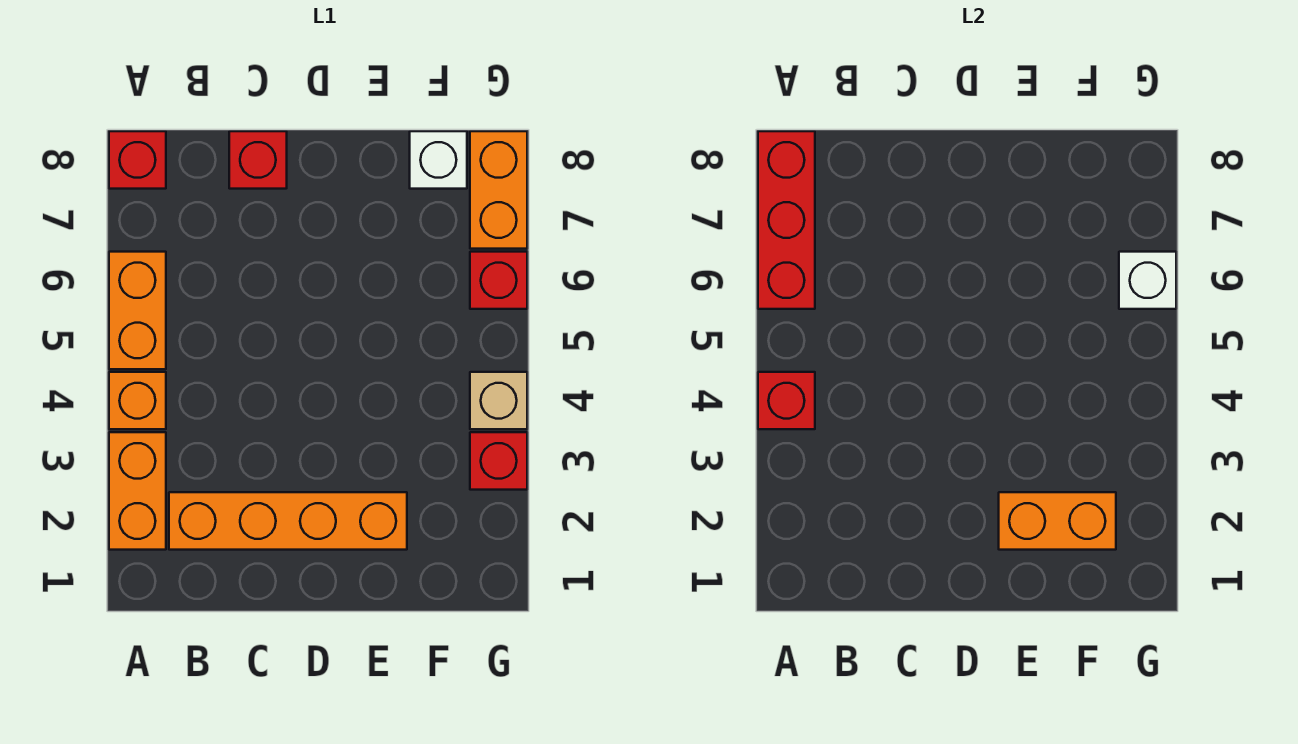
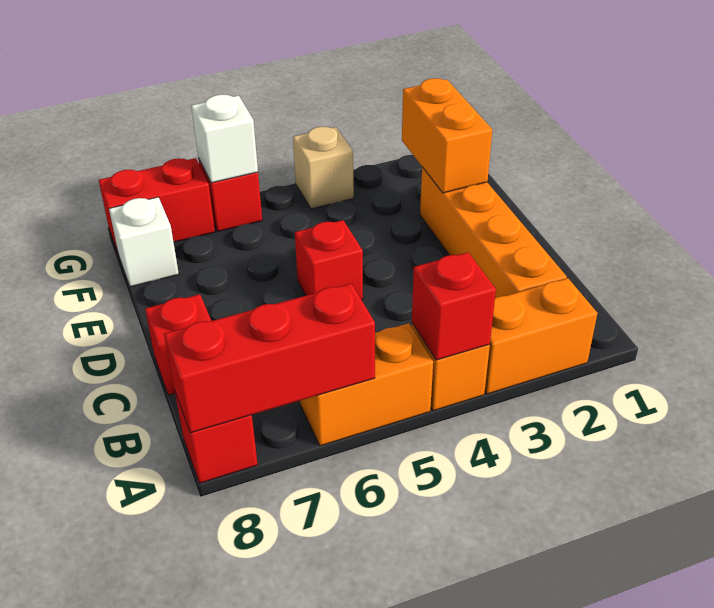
red brick G3 level 1 -> red brick D5 level 1
orange brick G7:G8 level 1 -> red brick G7:G8 level 1

